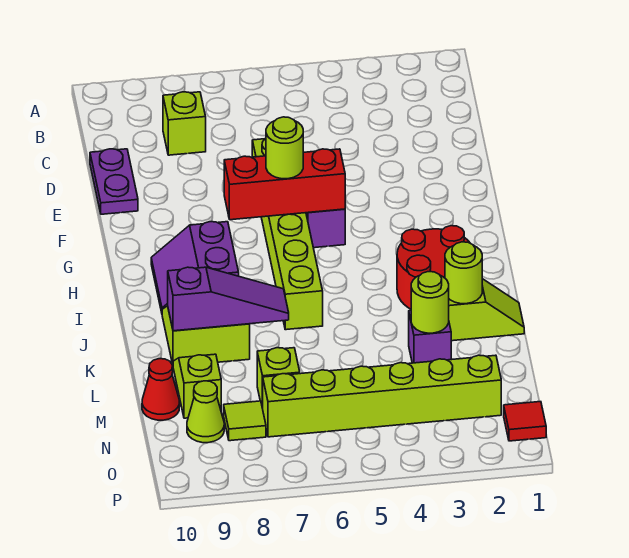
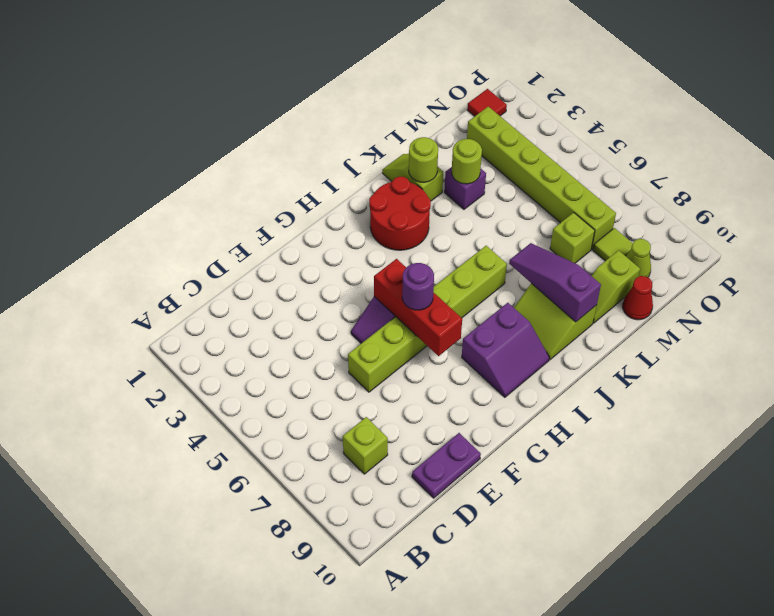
lime round brick G6 level 3 -> purple round brick G6 level 3

